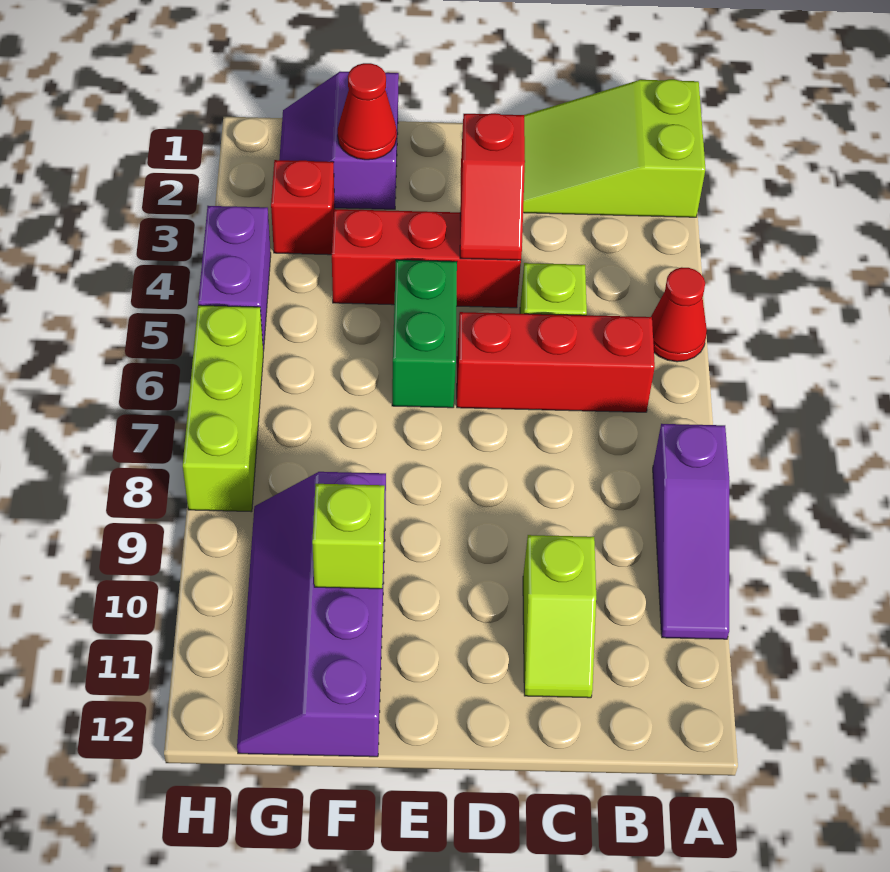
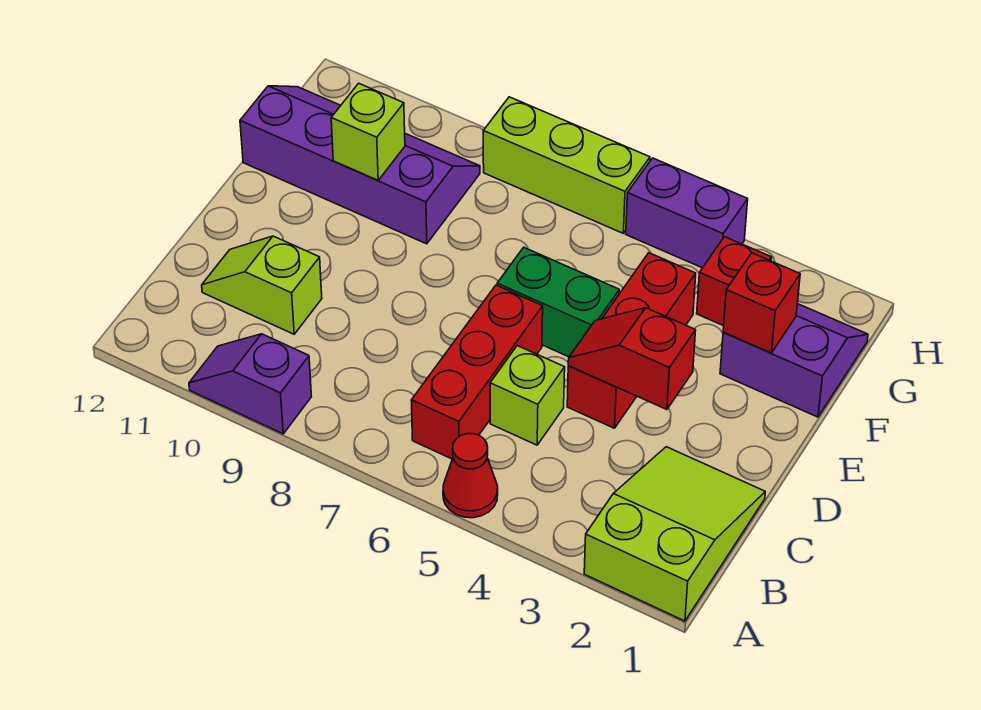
purple slope A8:A10 level 1 top 8 -> purple slope A9:A10 level 1 top 9
red cone F2 level 2 -> red brick F2 level 2

